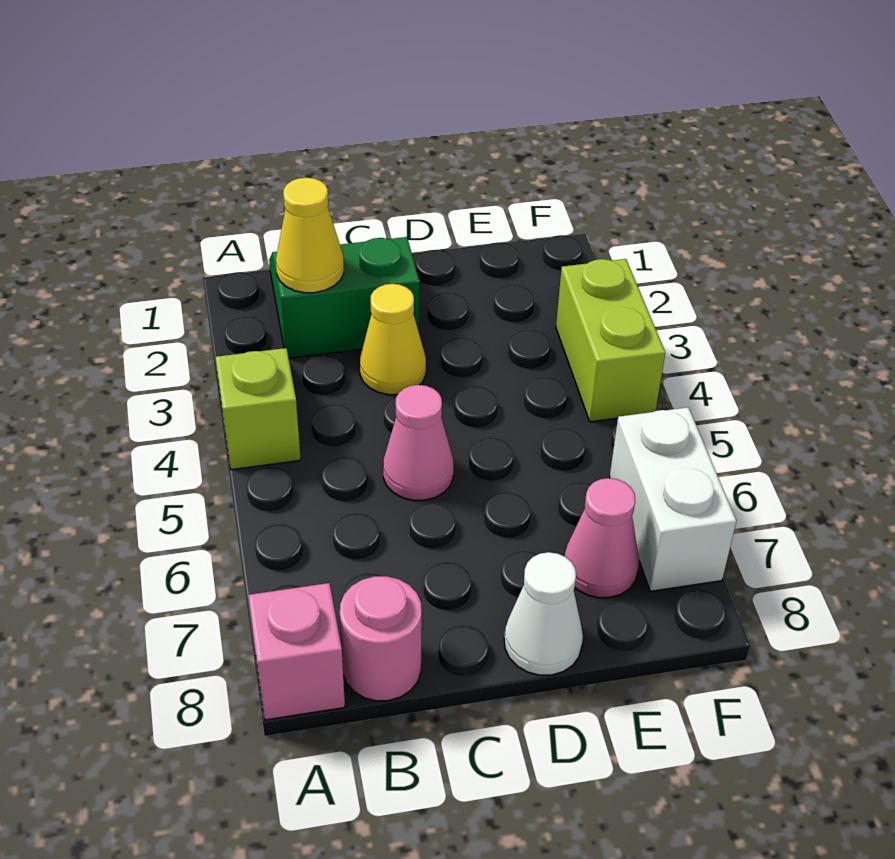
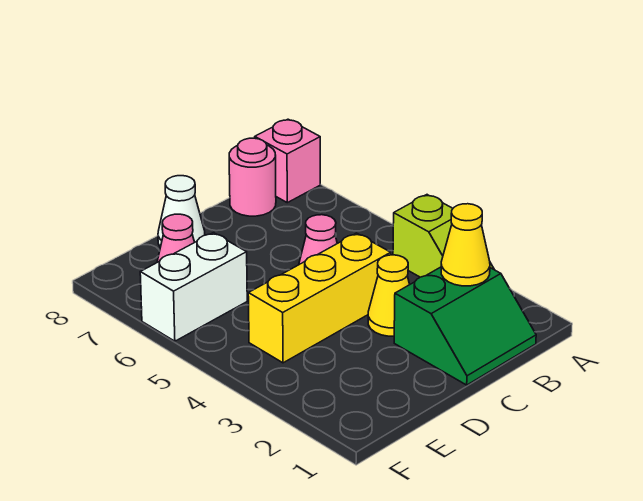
none -> yellow brick C4:E4 level 1
lime brick F3:F4 level 1 -> none
white brick F6:F7 level 1 -> white brick E6:F6 level 1

